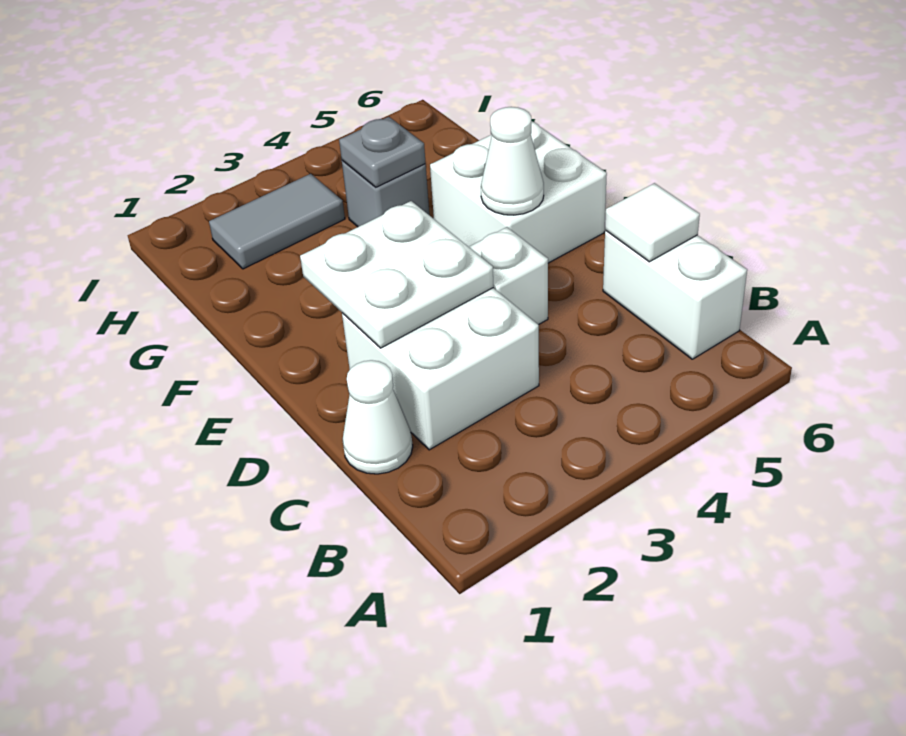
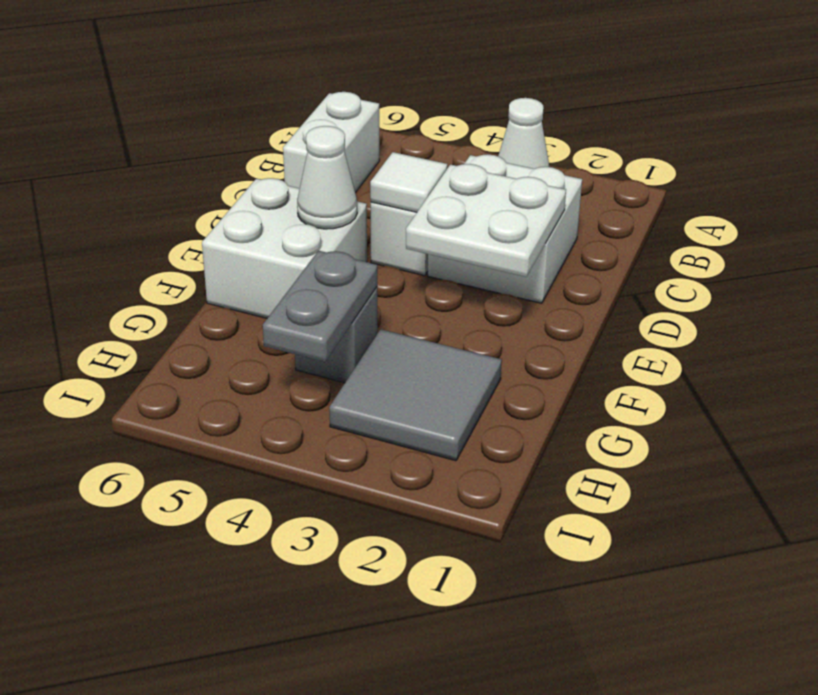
white cone C1 level 1 -> white cone A3 level 1
white tile C6 level 2 -> white tile D4 level 2
grey plate G4 level 2 -> grey plate G4:H4 level 2
grey tile H2:H3 level 1 -> grey tile G2:H3 level 1

